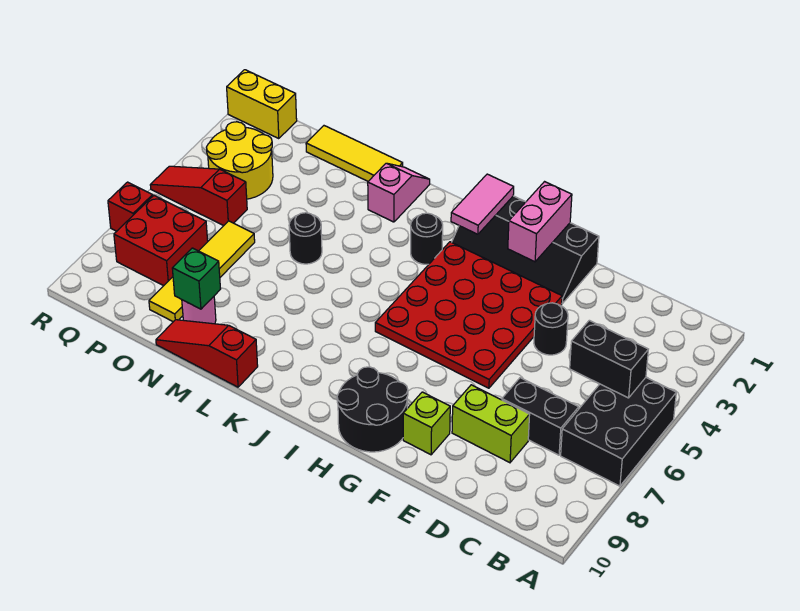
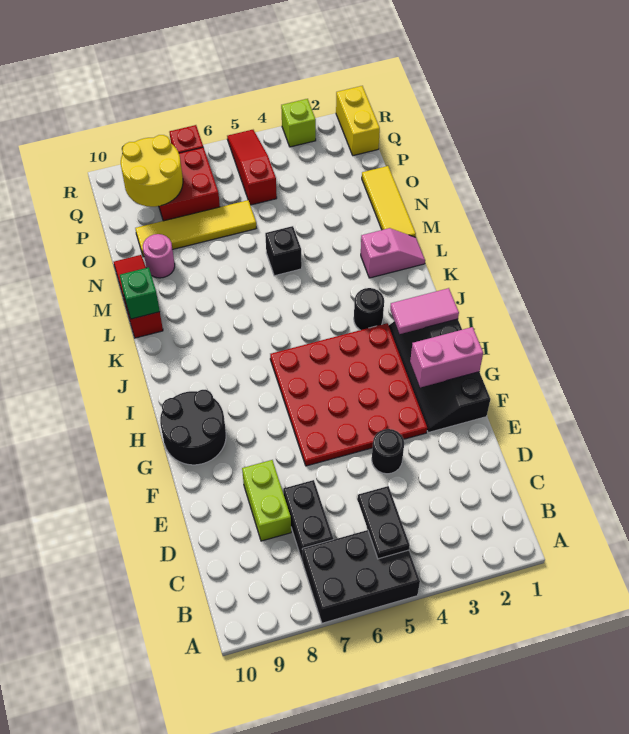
black brick B5:C5 level 2 -> black plate B5:C5 level 2
lime brick F9 level 1 -> lime brick R3 level 1
black round brick M5 level 1 -> black brick M5 level 1
green brick N9 level 2 -> green brick L10 level 2
yellow round brick P3:Q4 level 1 -> yellow round brick P8:Q9 level 2

